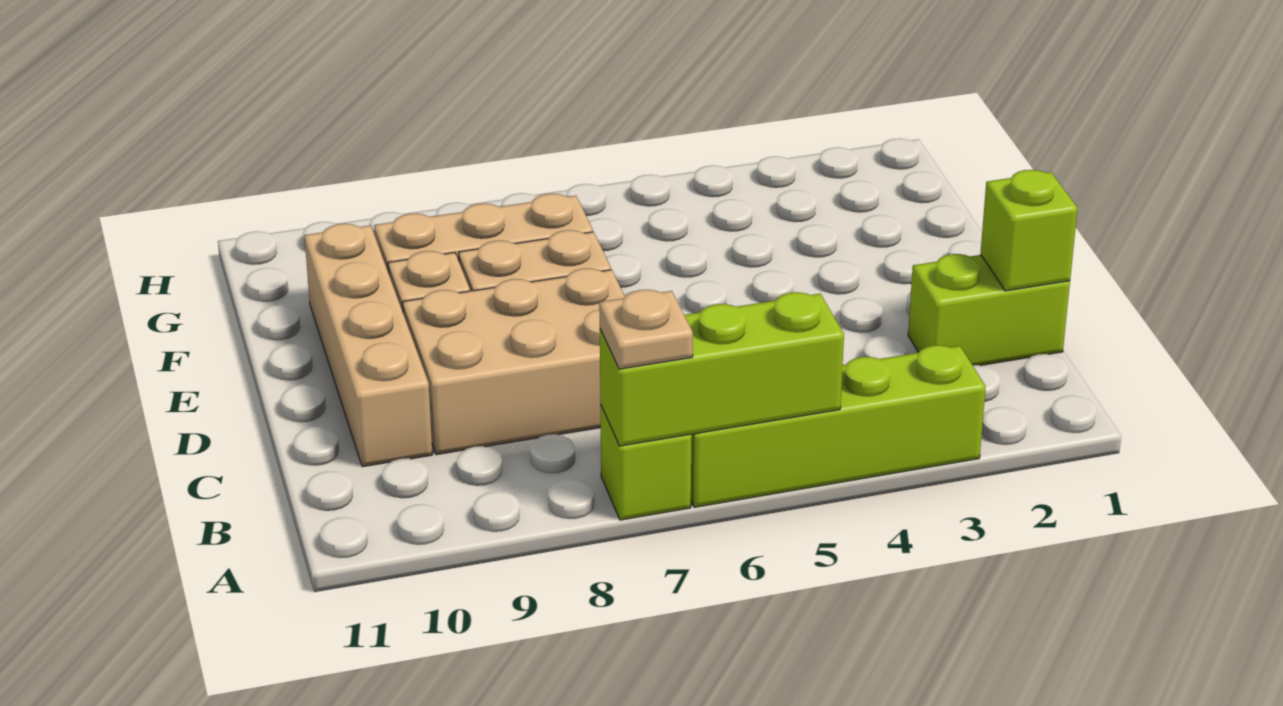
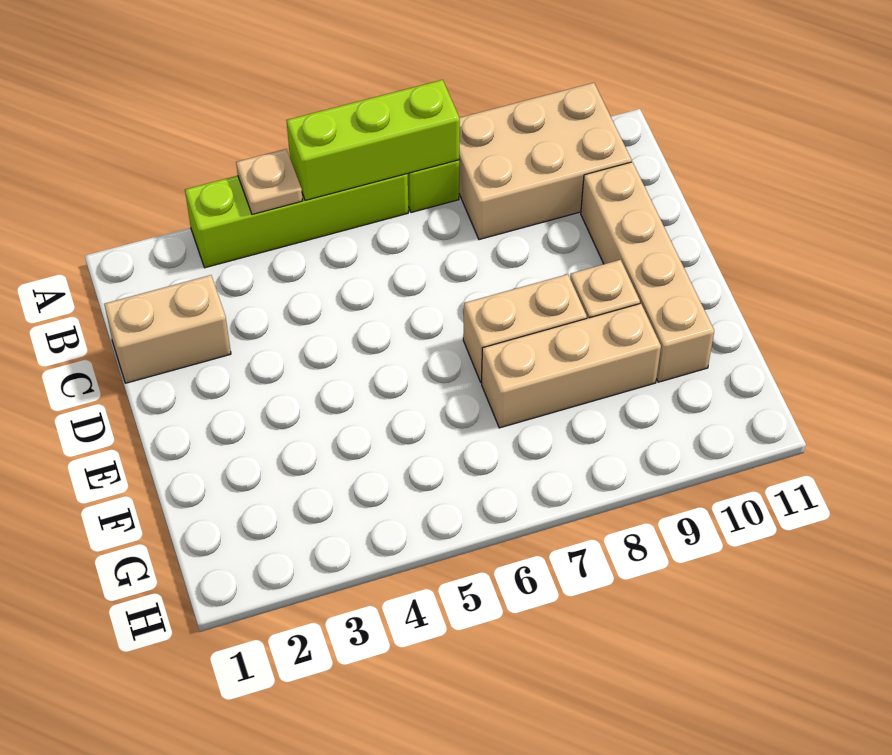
tan plate A7 level 3 -> tan plate A4 level 2
lime brick C1:C2 level 1 -> tan brick C1:C2 level 1
lime brick C1 level 2 -> none
tan brick C7:D9 level 1 -> tan brick A8:B10 level 1

